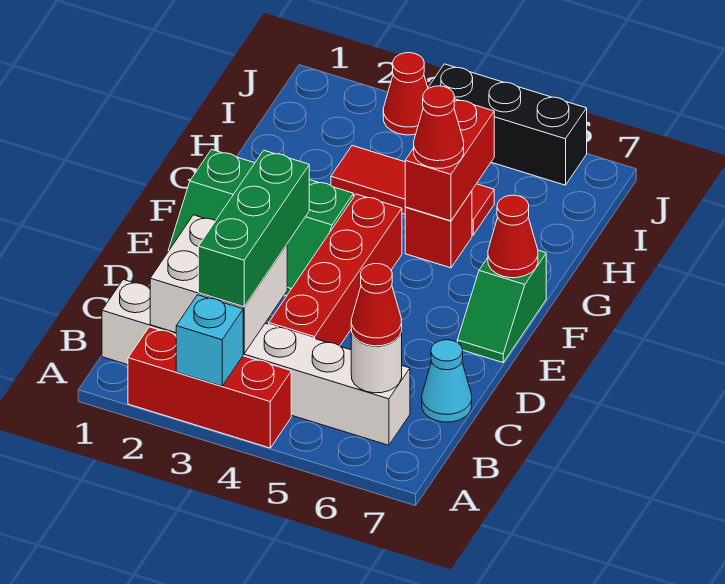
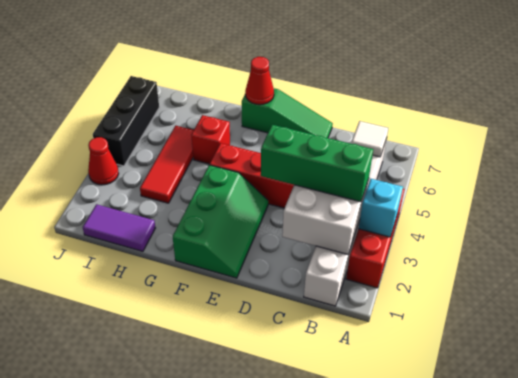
white round brick B6 level 2 -> white tile B6 level 2
red cone B6 level 3 -> none
cyan cone C7 level 1 -> none
green slope E7:F7 level 1 top F -> green slope D7:F7 level 1 top F
red brick G5:H5 level 2 -> none
red cone G5 level 3 -> none
none -> purple tile H1:I1 level 1

